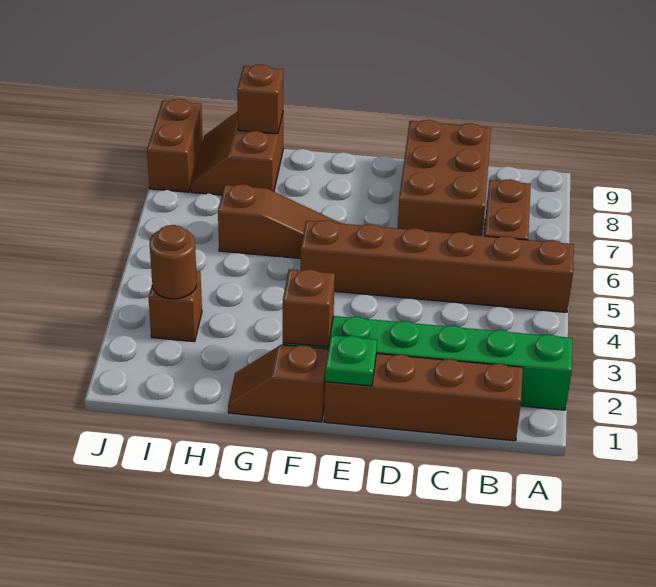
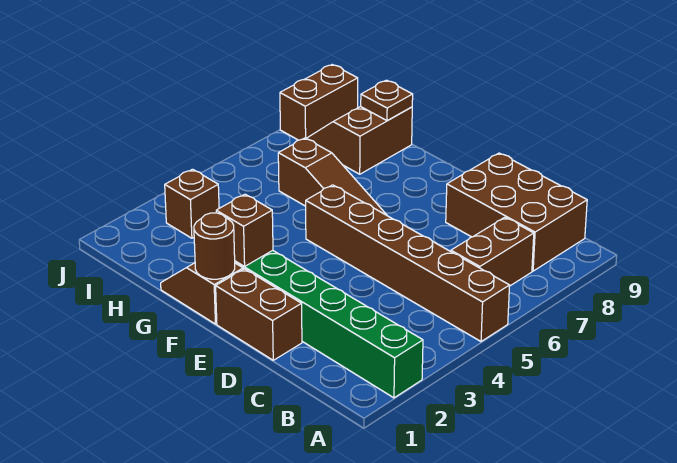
brown brick B1:E1 level 1 -> brown brick D1:E1 level 1
brown brick C7:D9 level 1 -> brown brick B8:D9 level 1
green plate E1 level 2 -> none
brown brick H9 level 2 -> brown plate H9 level 2
brown round brick I3 level 2 -> brown round brick F1 level 2

